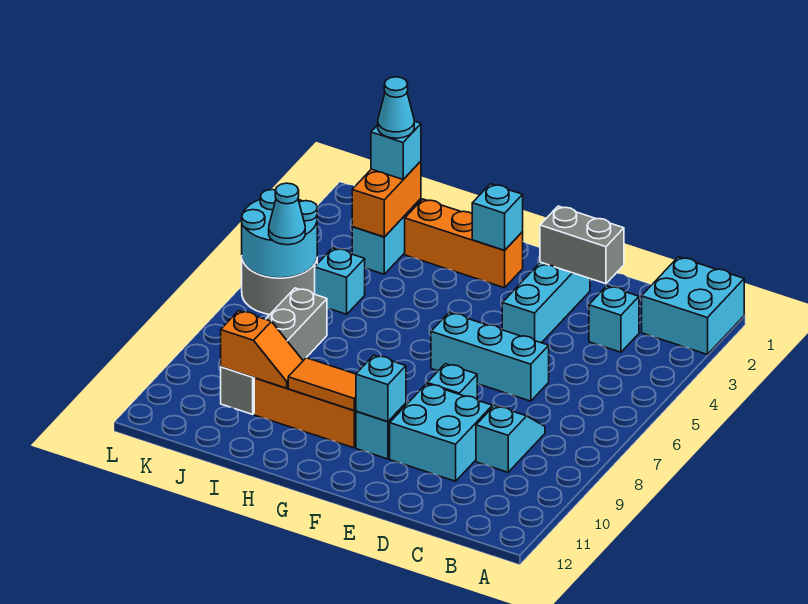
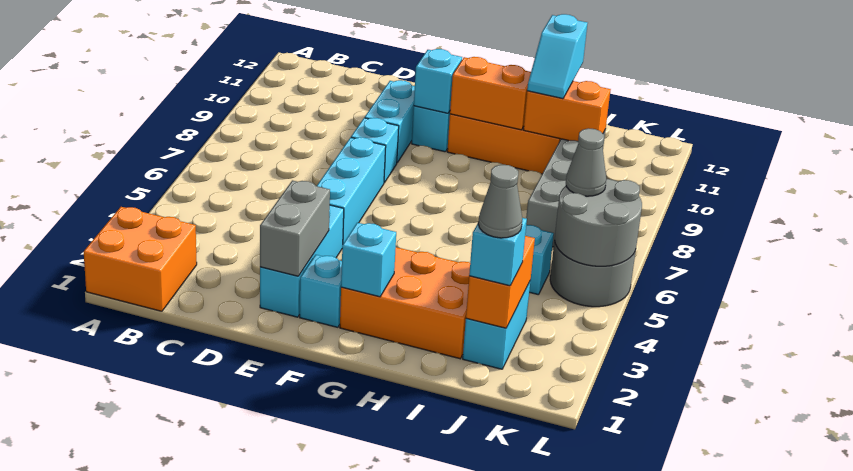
cyan brick A1:B2 level 1 -> orange brick A1:B2 level 1
cyan brick C3 level 1 -> cyan brick F2 level 1
cyan slope C8:C9 level 1 top 9 -> cyan slope I10:I11 level 3 top 11
grey brick D2:E2 level 2 -> grey brick E2:E3 level 2
cyan brick D6:F6 level 1 -> cyan brick E5:E7 level 1
cyan brick D9:E10 level 1 -> cyan brick E9:E10 level 1
orange brick G2:I2 level 1 -> orange brick G2:I3 level 1
orange tile G10:H10 level 2 -> orange brick G10:H10 level 2
orange slope I10:J10 level 2 top J -> orange brick I10:J10 level 2
cyan cone J2 level 4 -> grey cone J2 level 4
cyan round brick K5:L6 level 2 -> grey round brick K5:L6 level 2
cyan cone K6 level 3 -> grey cone K6 level 3

